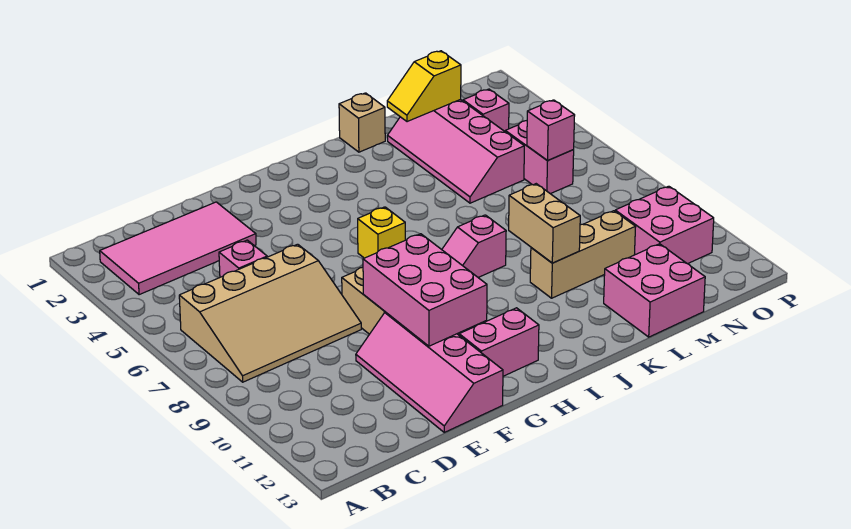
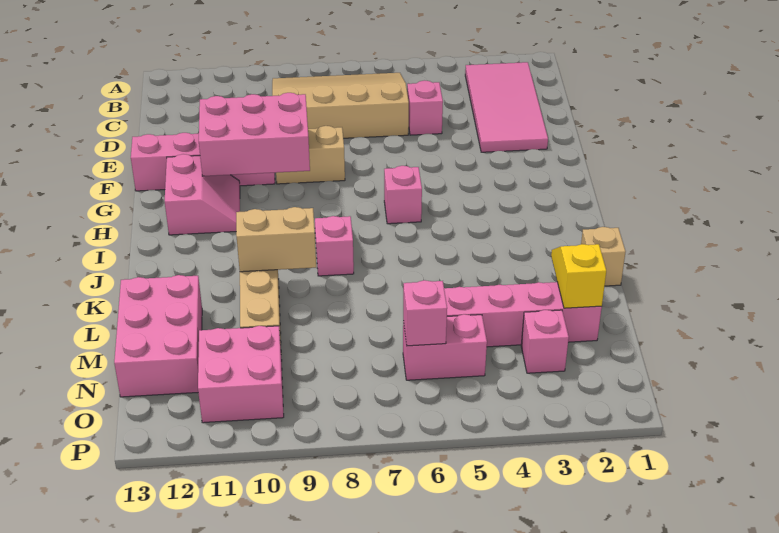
tan slope B6:E8 level 1 top 6 -> tan slope B6:D9 level 1 top D
yellow brick H6 level 1 -> pink brick H6 level 1
pink brick L12:M13 level 1 -> pink brick L12:N13 level 1

